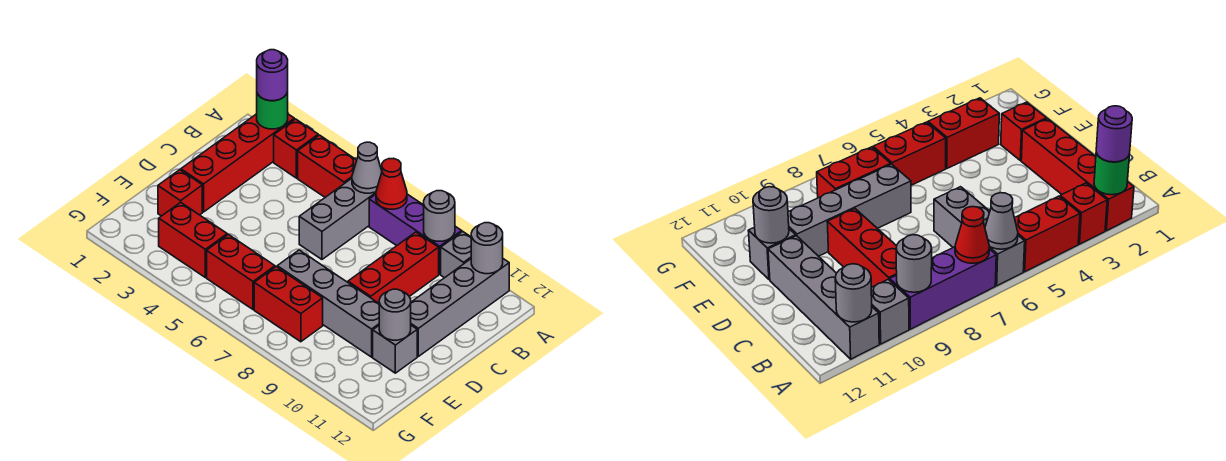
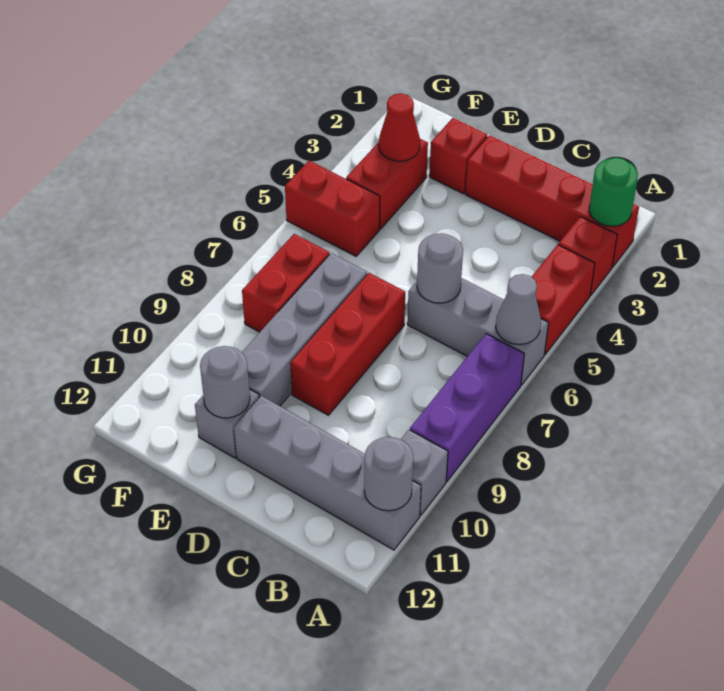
purple round brick A2 level 3 -> none
red cone A7 level 2 -> red cone F3 level 2
grey round brick A9 level 2 -> grey round brick C6 level 2
red brick B9:D9 level 1 -> red brick D7:D9 level 1
red brick F5:F6 level 1 -> red brick F5:G5 level 1

